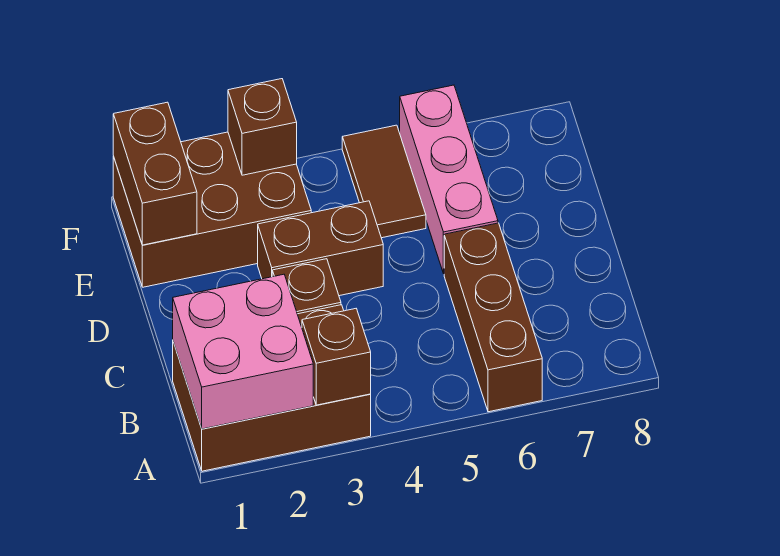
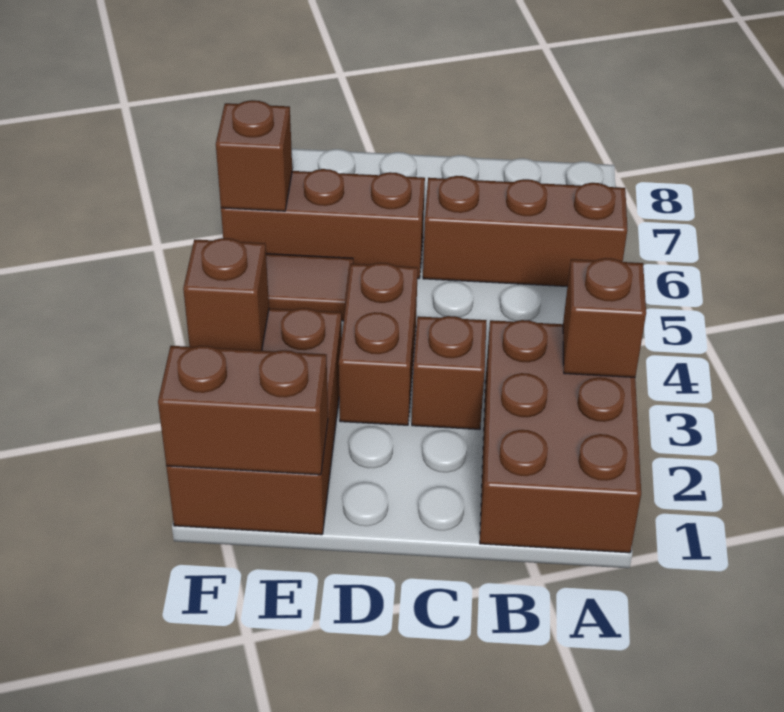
pink brick A1:B2 level 2 -> none
pink brick D6:F6 level 1 -> brown brick D6:F6 level 1
none -> brown brick F6 level 2

